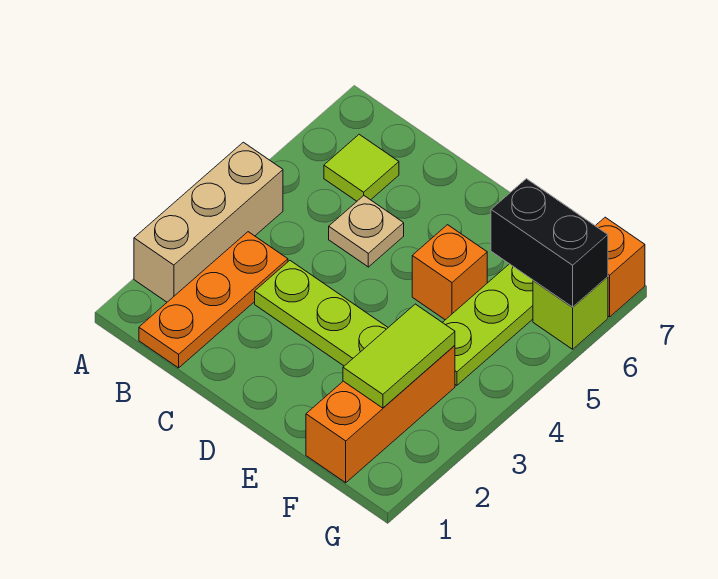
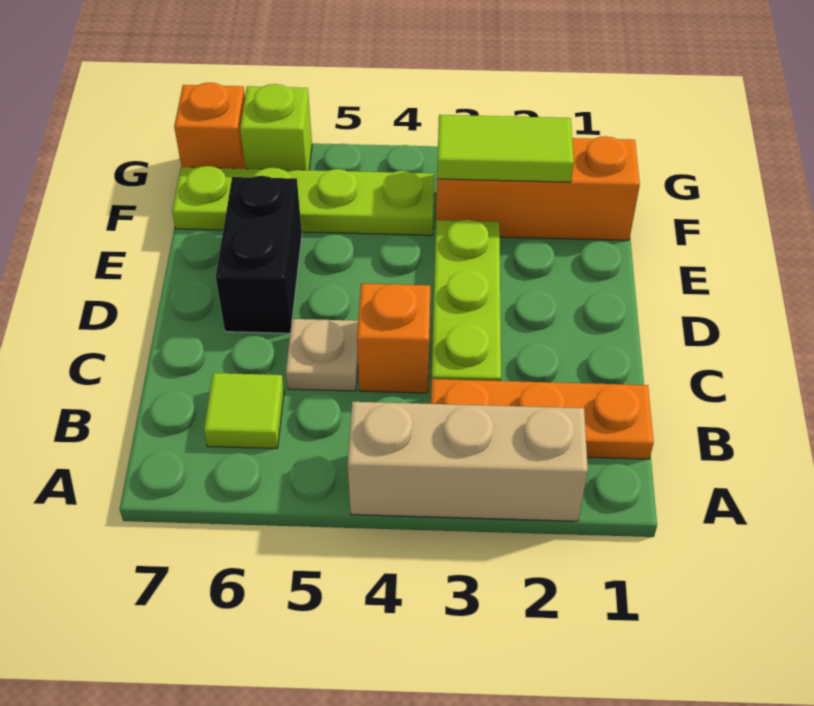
orange brick E5 level 1 -> orange brick C4 level 1
black brick F6:G6 level 2 -> black brick D6:E6 level 1

